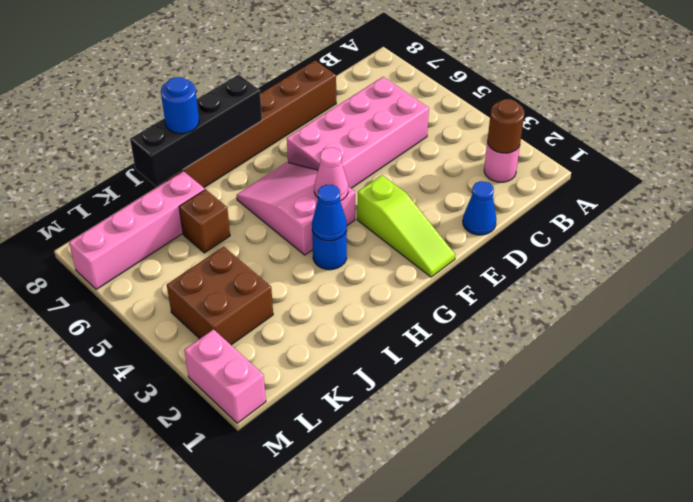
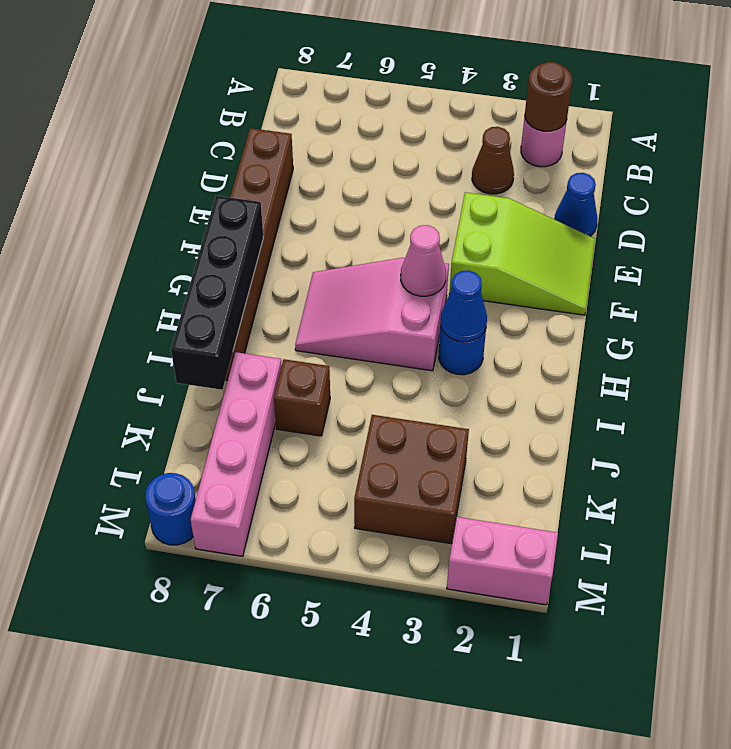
none -> brown cone C3 level 1
pink brick C5:F6 level 1 -> none
lime slope F1:F3 level 1 top 3 -> lime slope E1:F3 level 1 top 3
blue round brick I8 level 3 -> blue round brick M8 level 1

